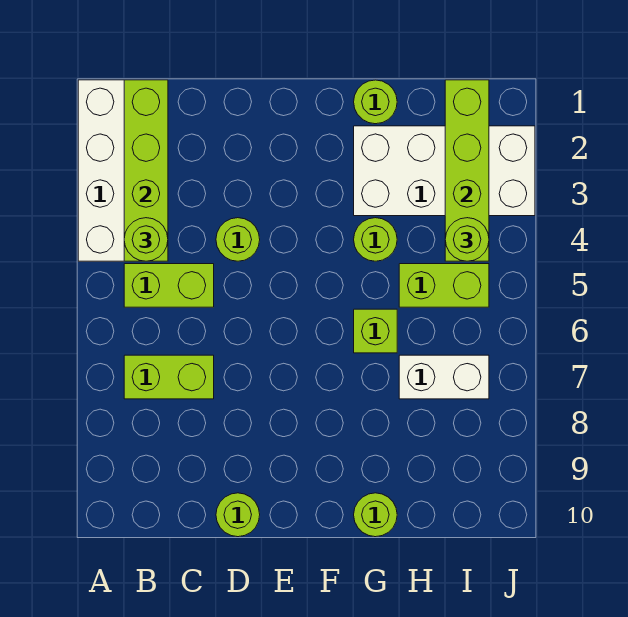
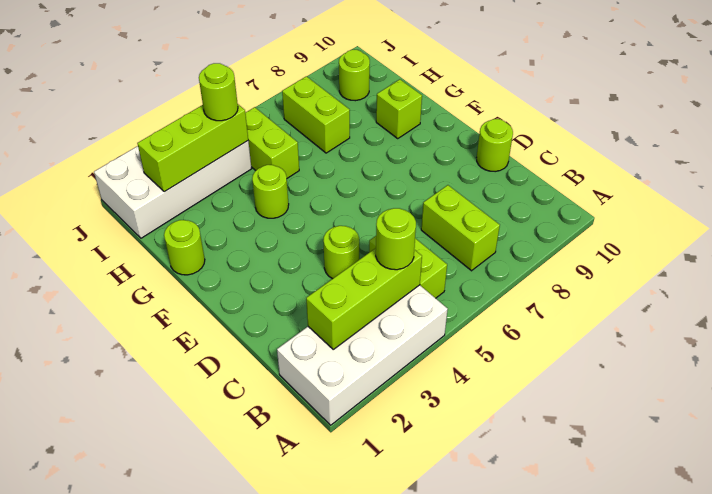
lime brick B1:B4 level 2 -> lime brick B2:B4 level 2
white brick G2:J3 level 1 -> white brick I1:J4 level 1
lime brick G6 level 1 -> lime brick G9 level 1
lime round brick G10 level 1 -> lime round brick I9 level 1
white brick H7:I7 level 1 -> lime brick H7:I7 level 1
lime brick I1:I4 level 2 -> lime brick I2:I4 level 2

